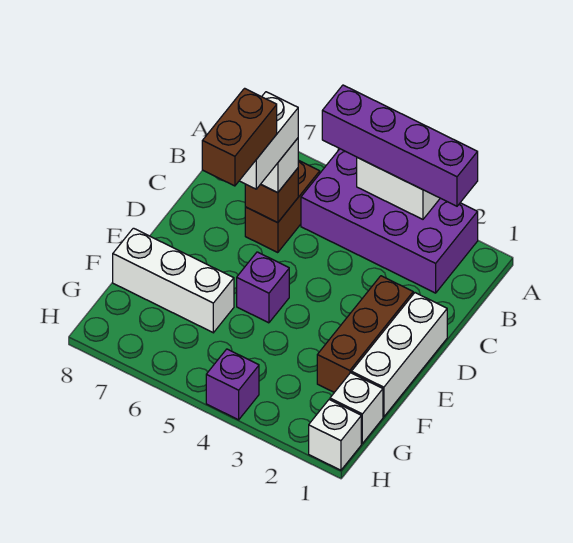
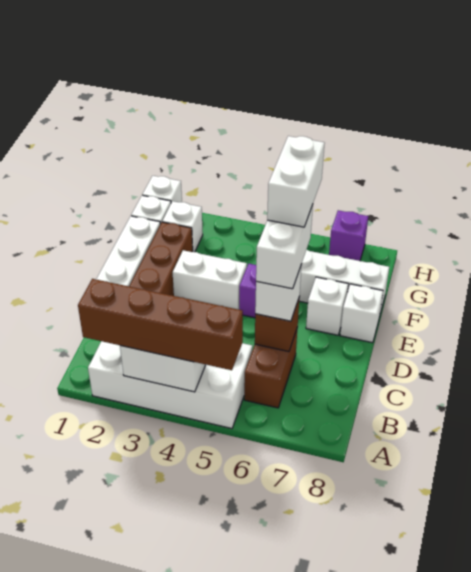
purple brick A2:B5 level 1 -> white brick A2:B5 level 1
purple brick A2:A5 level 3 -> brown brick A2:A5 level 3
brown brick D6:E6 level 5 -> white brick D6:E6 level 5
none -> white brick E3:E4 level 1
none -> white brick E7 level 1
none -> white brick E8 level 1
none -> white brick G2 level 1
purple brick H4 level 1 -> purple brick H7 level 1

